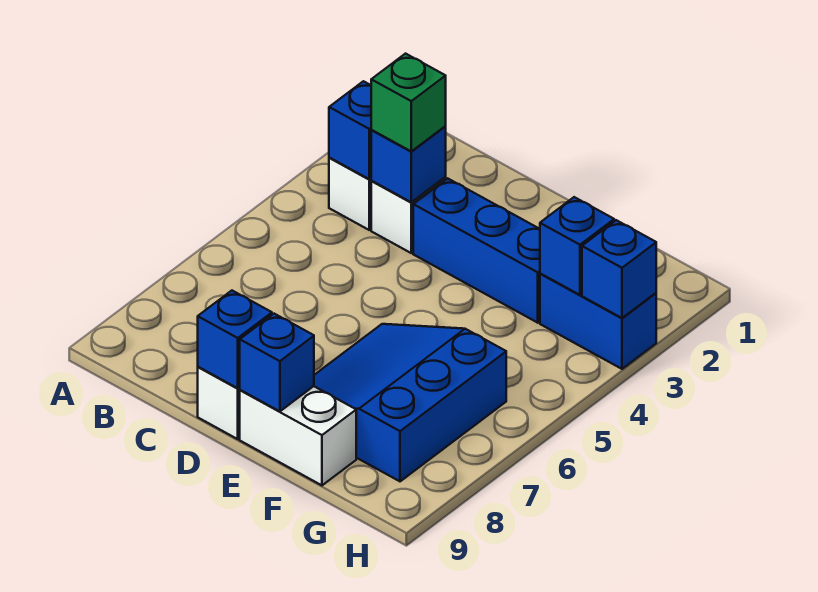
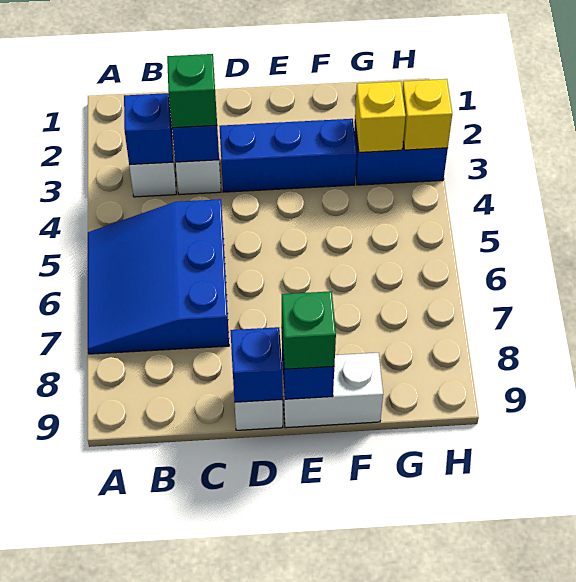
blue slope E6:G8 level 1 top G -> blue slope A5:C7 level 1 top C
none -> green brick E9 level 3
blue brick G3 level 2 -> yellow brick G3 level 2
blue brick H3 level 2 -> yellow brick H3 level 2

